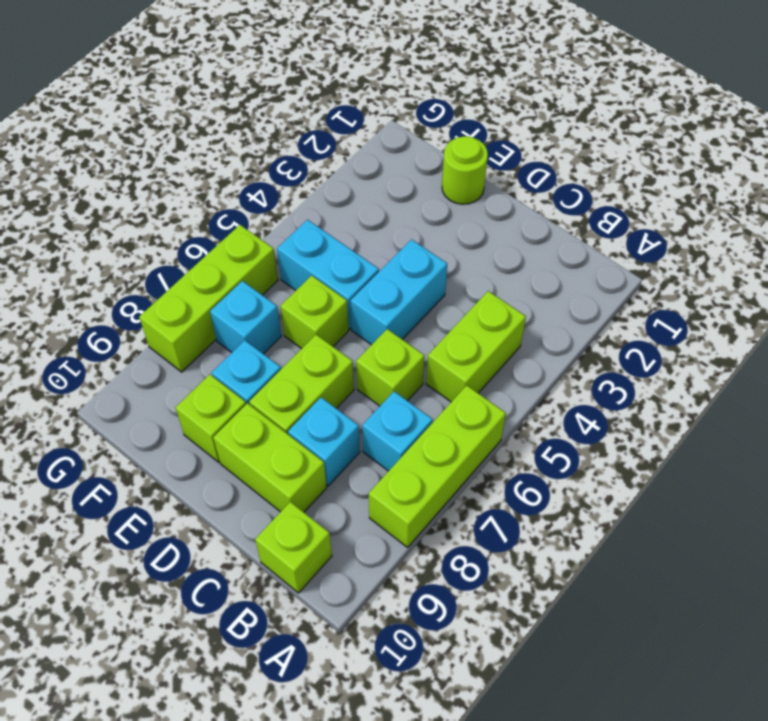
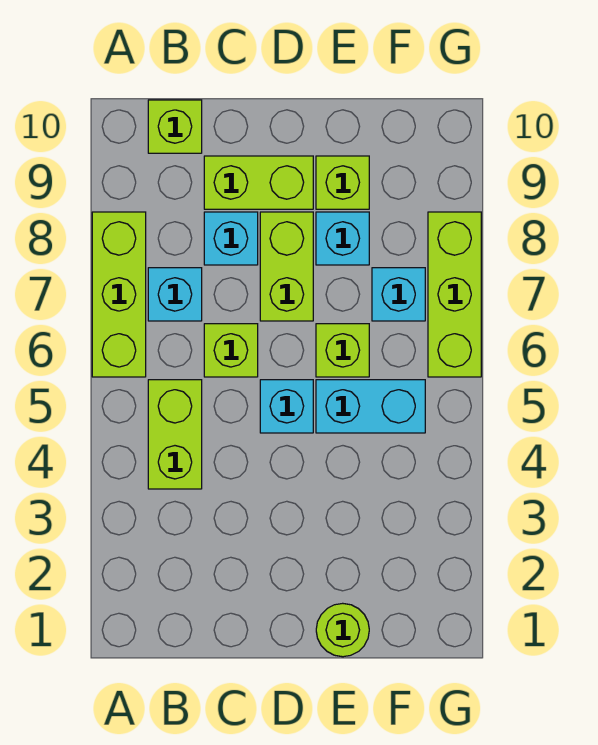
cyan brick D4:D5 level 1 -> cyan brick D5 level 1

